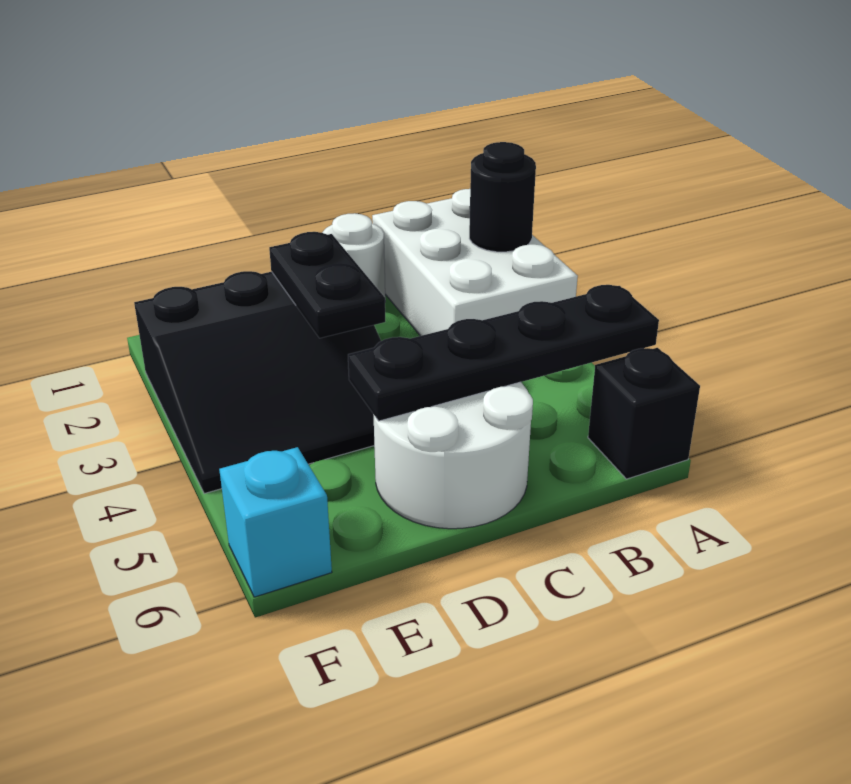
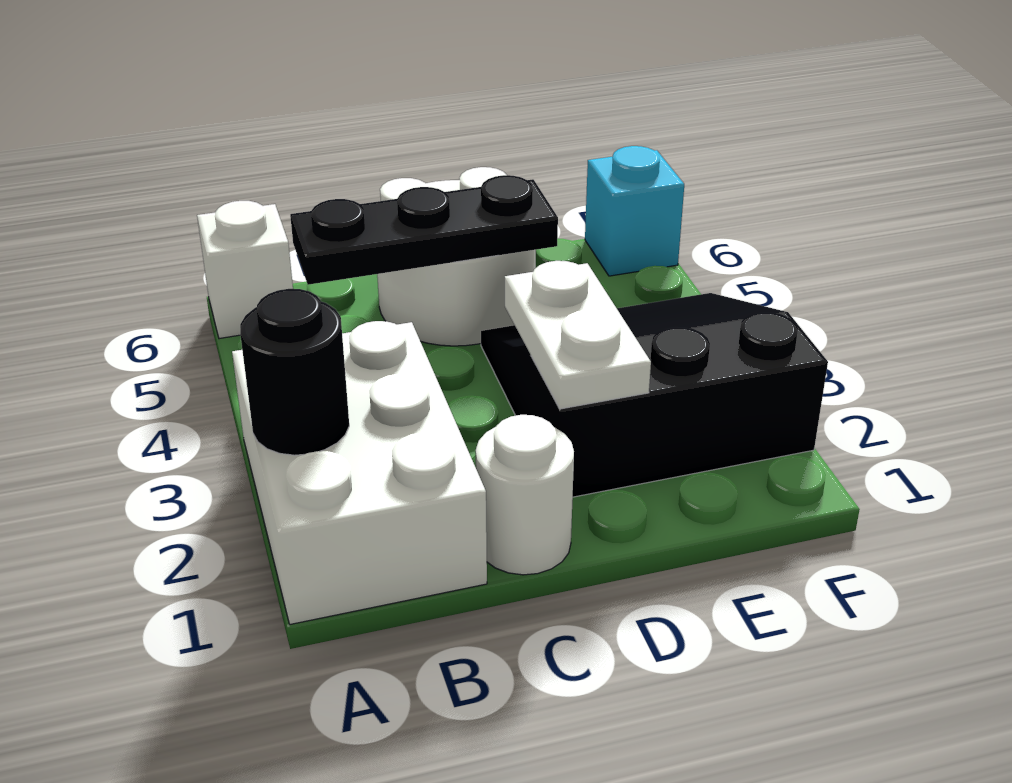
black plate A5:D5 level 2 -> black plate B5:D5 level 2
black brick A6 level 1 -> white brick A6 level 1
black plate D2:D3 level 2 -> white plate D2:D3 level 2

